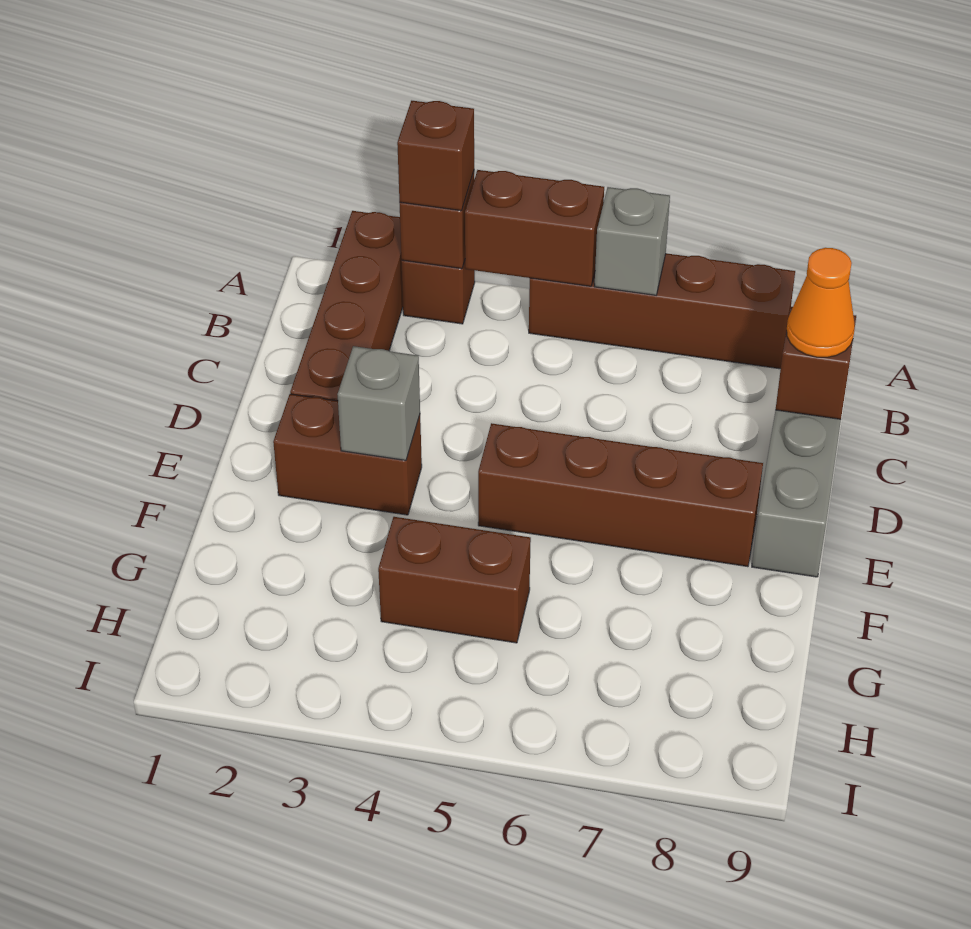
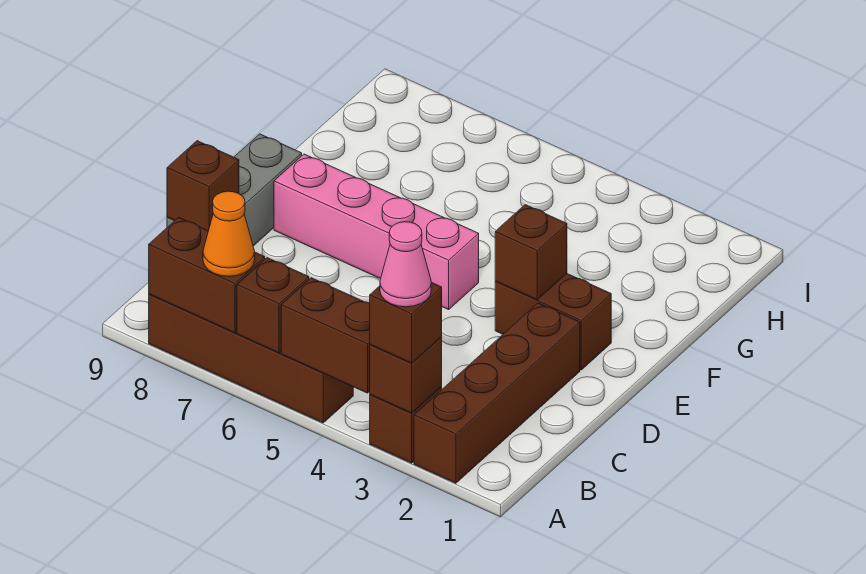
none -> pink cone A3 level 4
grey brick A6 level 2 -> brown brick A6 level 2
orange cone C9 level 3 -> orange cone A7 level 3
grey brick E3 level 2 -> brown brick E3 level 2
brown brick E5:E8 level 1 -> pink brick E5:E8 level 1
brown brick G4:G5 level 1 -> brown brick A7:A8 level 2

